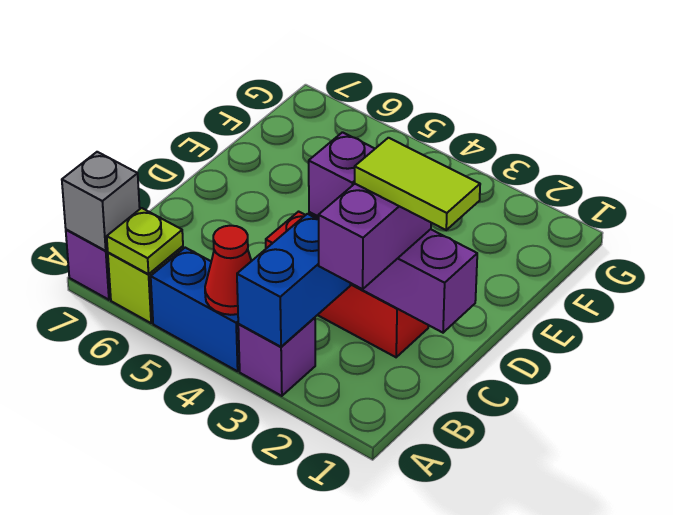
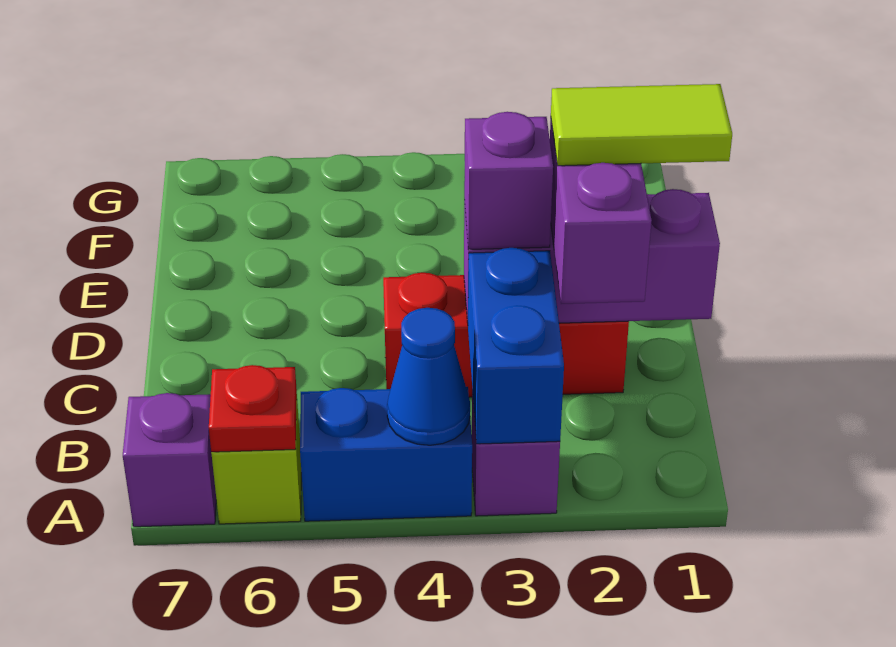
red cone A4 level 2 -> blue cone A4 level 2
lime plate A6 level 2 -> red plate A6 level 2
grey brick A7 level 2 -> none

